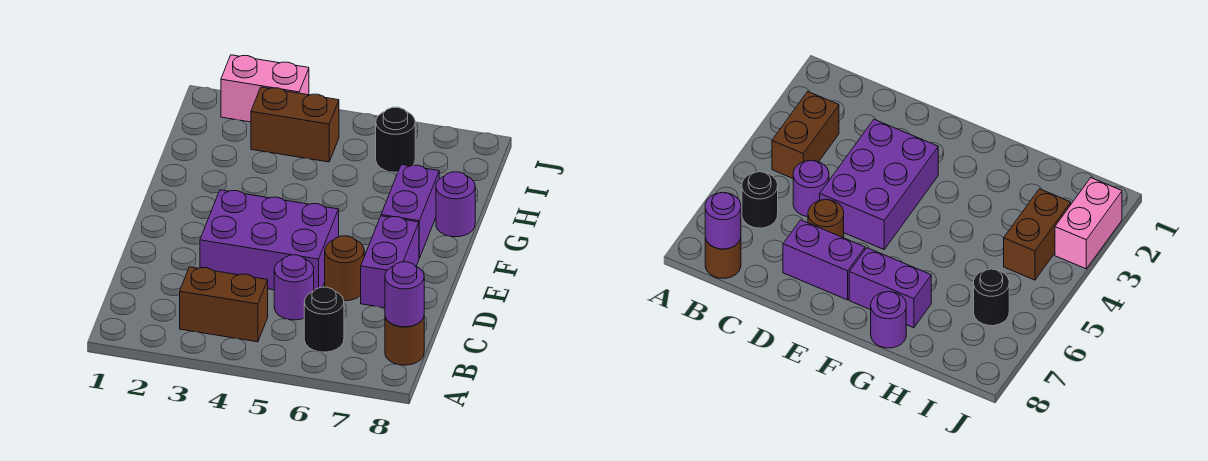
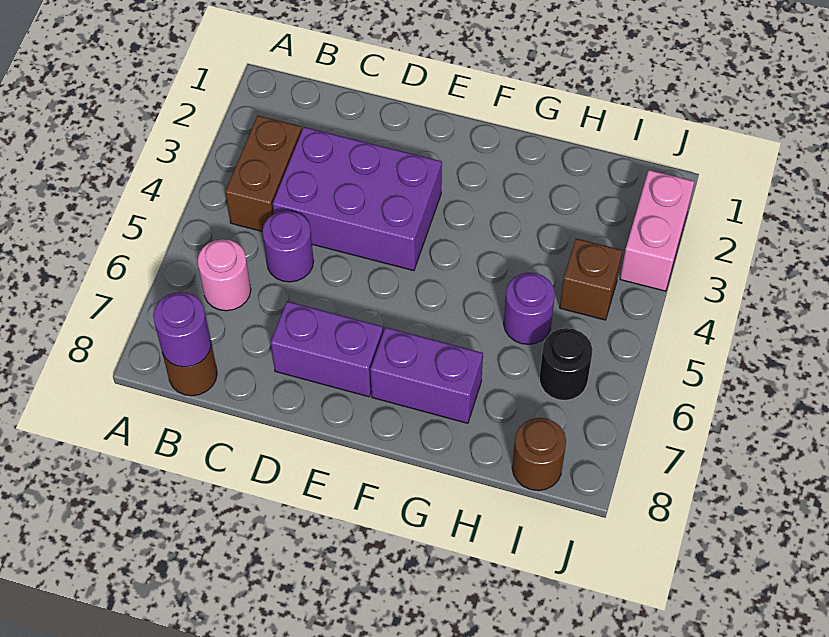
black round brick B6 level 1 -> pink round brick B6 level 1
purple brick D3:E5 level 1 -> purple brick C3:E4 level 1
brown round brick D6 level 1 -> brown round brick I8 level 1
purple round brick G8 level 1 -> purple round brick H5 level 1
brown brick I3:I4 level 1 -> brown brick I4 level 1

